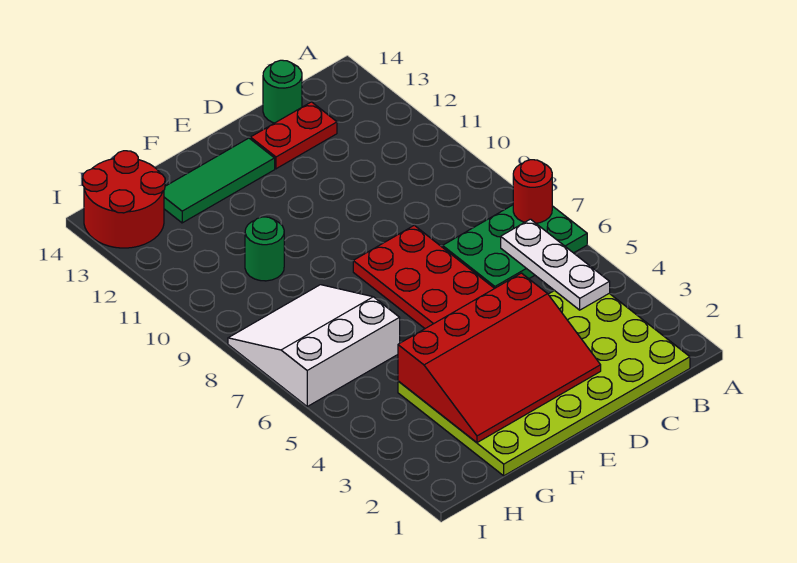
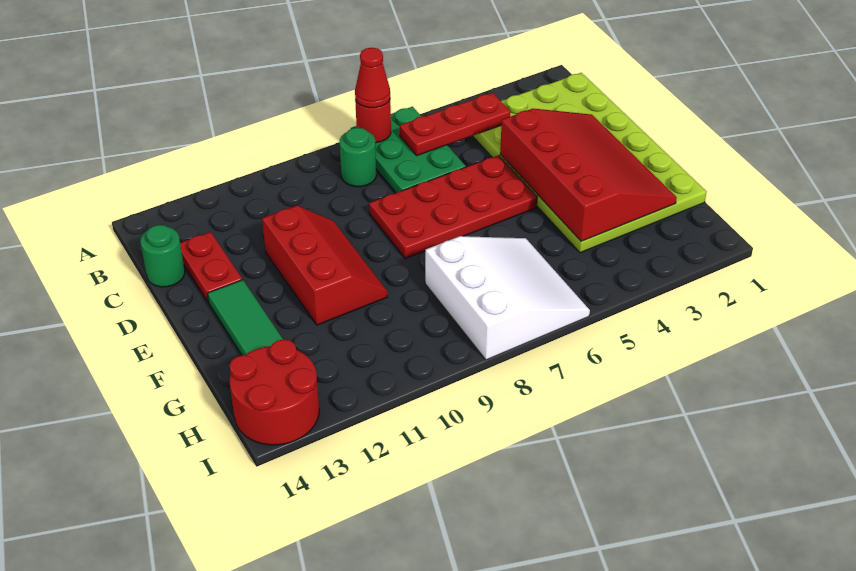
none -> red cone A7 level 3
white plate B4:B6 level 2 -> red plate B4:B6 level 2
none -> red slope D10:F11 level 1 top 11
white slope G6:I8 level 1 top 6 -> white slope G6:I8 level 1 top 8
green round brick G10 level 1 -> green round brick B8 level 1

